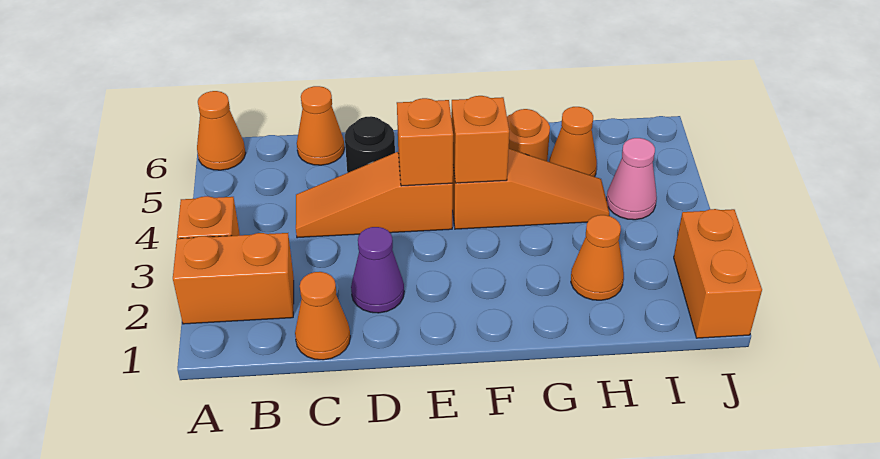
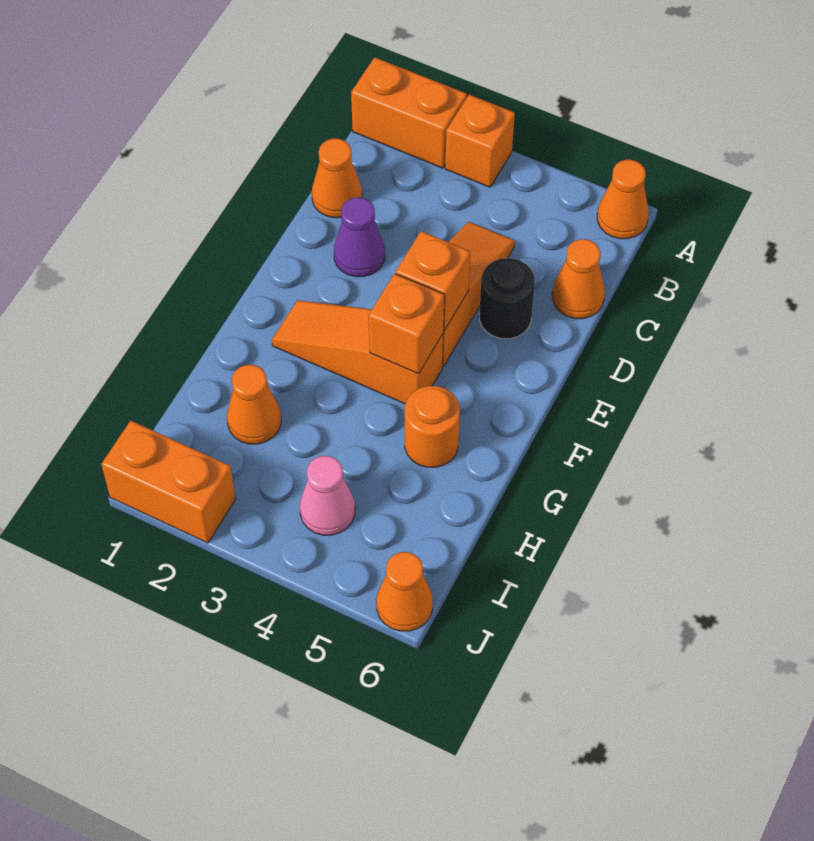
orange brick A2:B2 level 1 -> orange brick A1:A2 level 1
orange slope F4:H4 level 1 top F -> orange slope F2:F4 level 1 top 4
orange cone H5 level 1 -> orange cone J6 level 1

